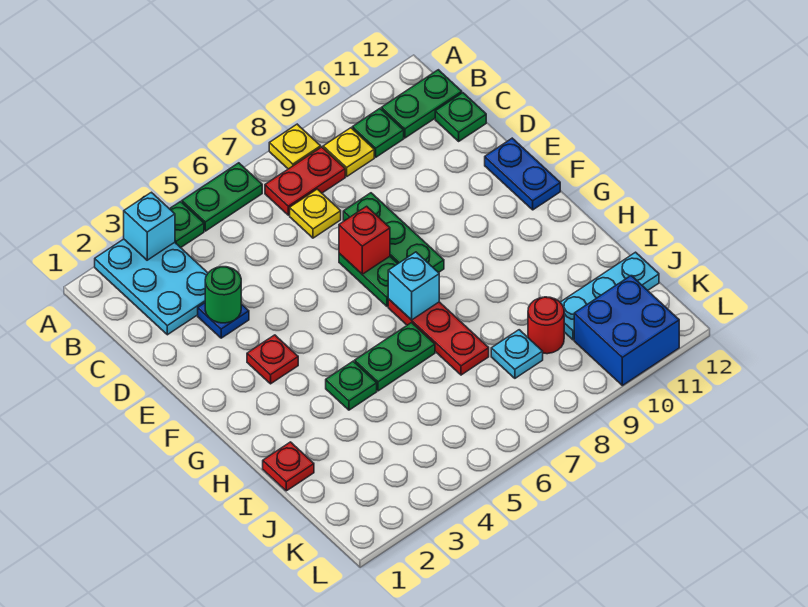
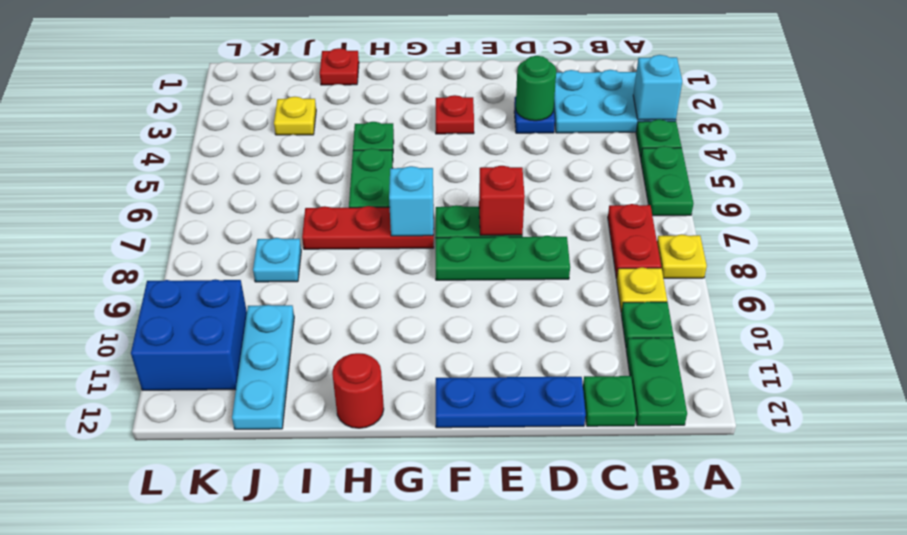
yellow plate C7 level 1 -> yellow plate J3 level 1
blue plate E12:F12 level 1 -> blue plate D12:F12 level 1
red round brick J9 level 1 -> red round brick H12 level 1

